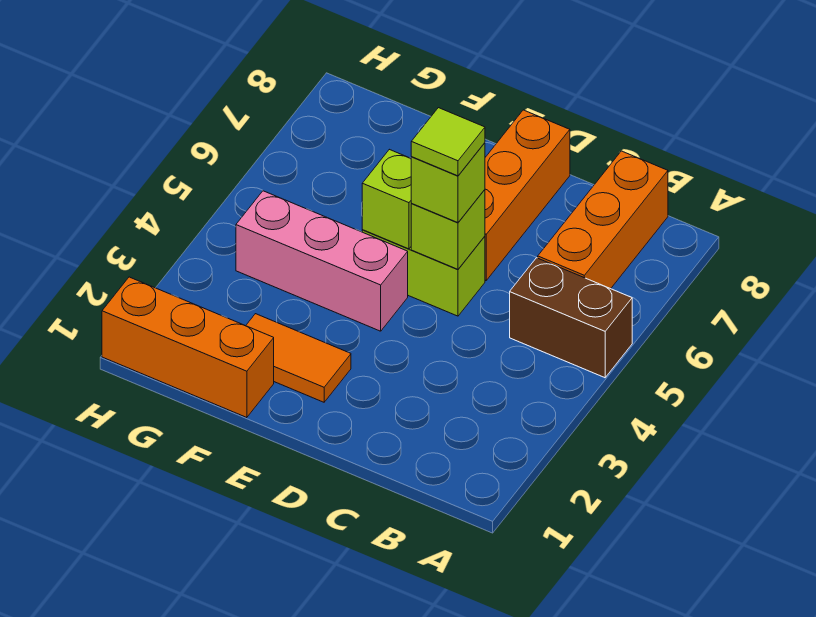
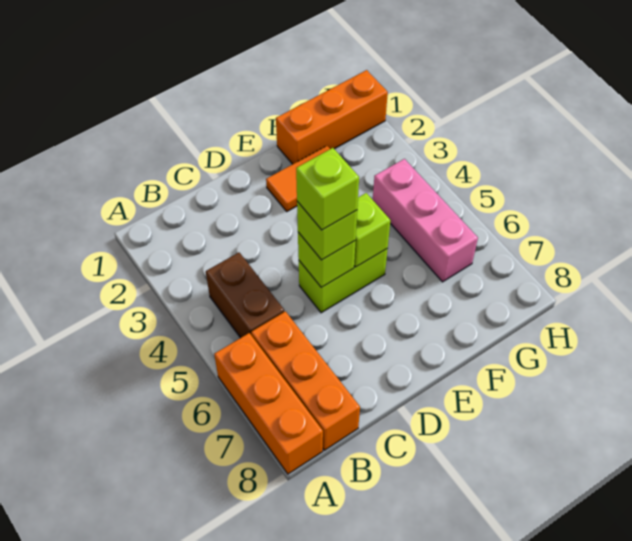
brown brick A5:B5 level 1 -> brown brick B4:B5 level 1
lime tile D5 level 4 -> lime brick D5 level 4
orange brick D6:D8 level 1 -> orange brick A6:A8 level 1
pink brick E4:G4 level 1 -> pink brick G4:G6 level 1

